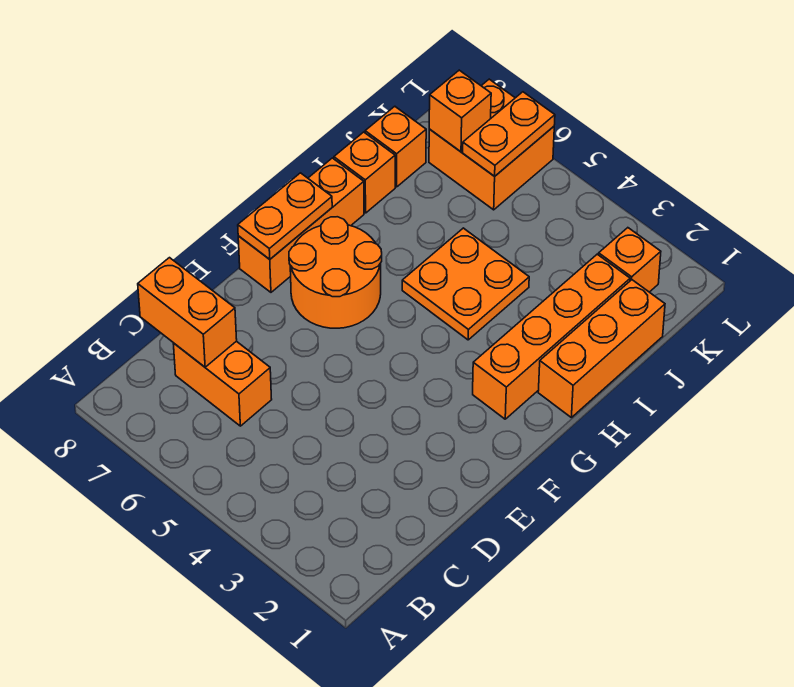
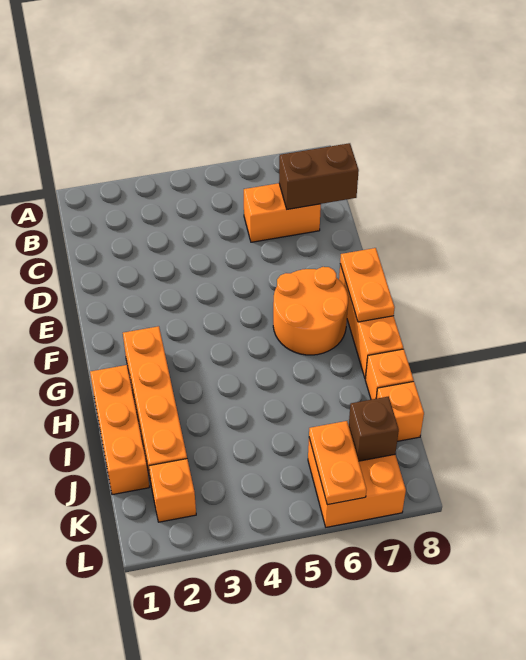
orange brick C7:C8 level 2 -> brown brick C7:C8 level 2
orange plate H4:I5 level 1 -> none
orange brick K7 level 2 -> brown brick K7 level 2

